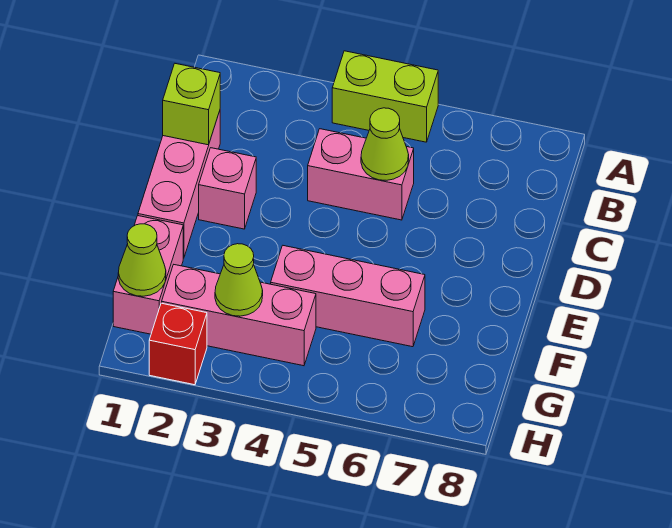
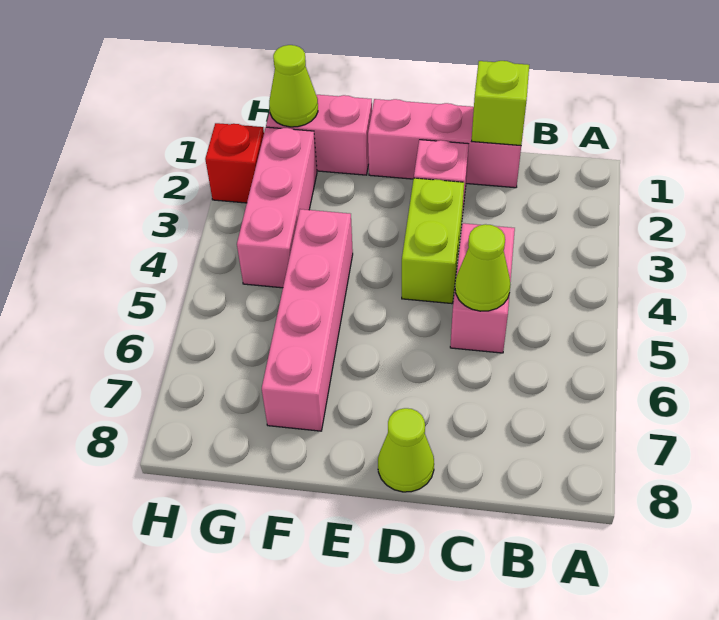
lime brick A4:A5 level 1 -> lime brick D3:D4 level 1
pink brick F4:F6 level 1 -> pink brick F4:F7 level 1
lime cone G3 level 2 -> lime cone D8 level 1

